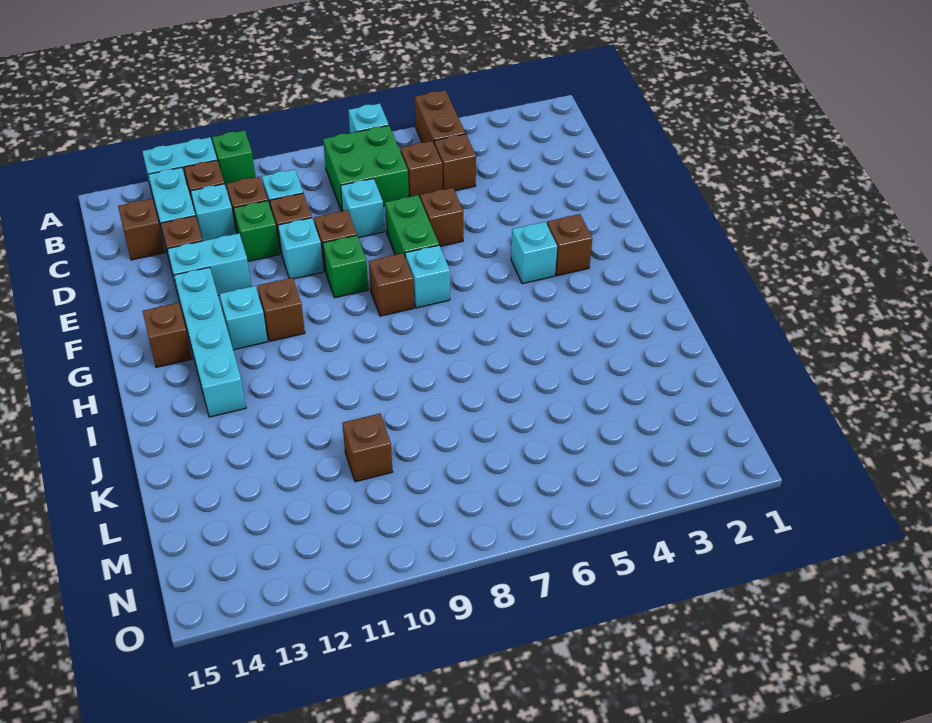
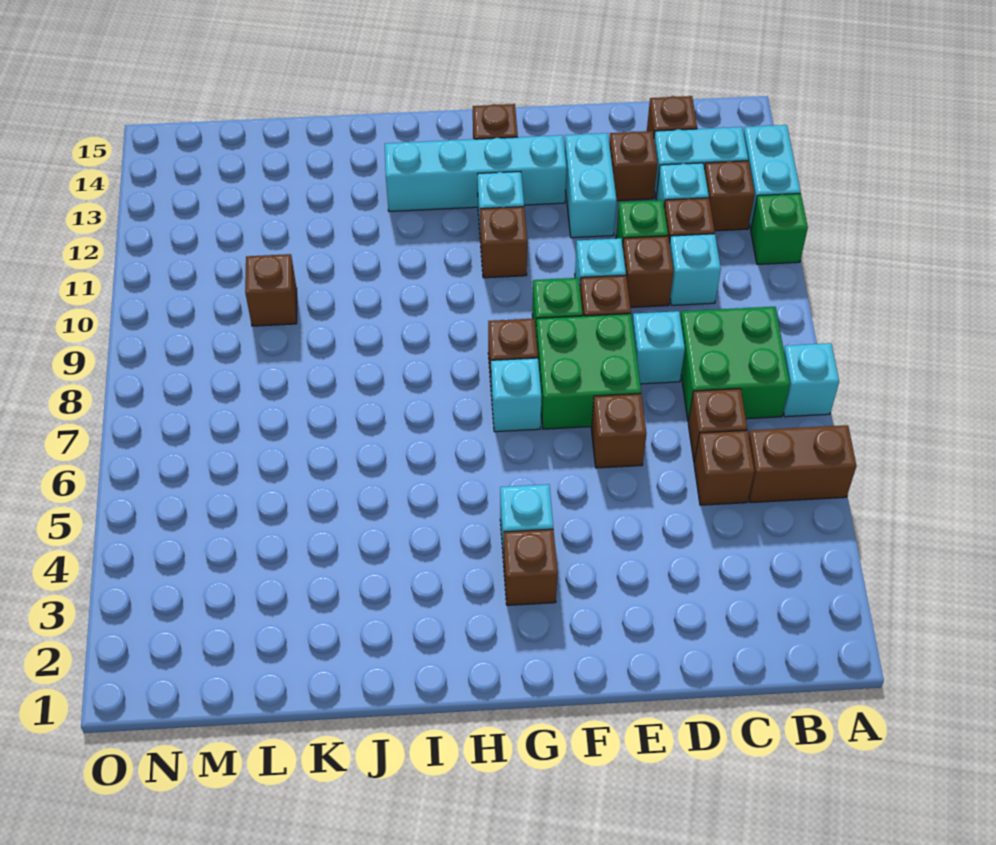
green brick E7:F7 level 1 -> green brick E7:F8 level 1

